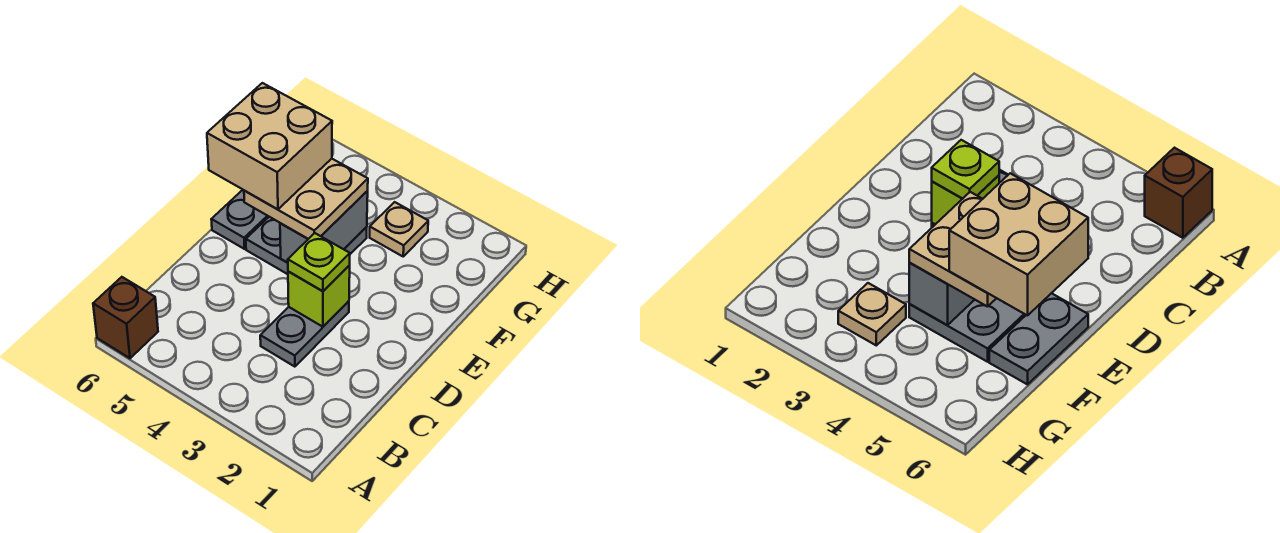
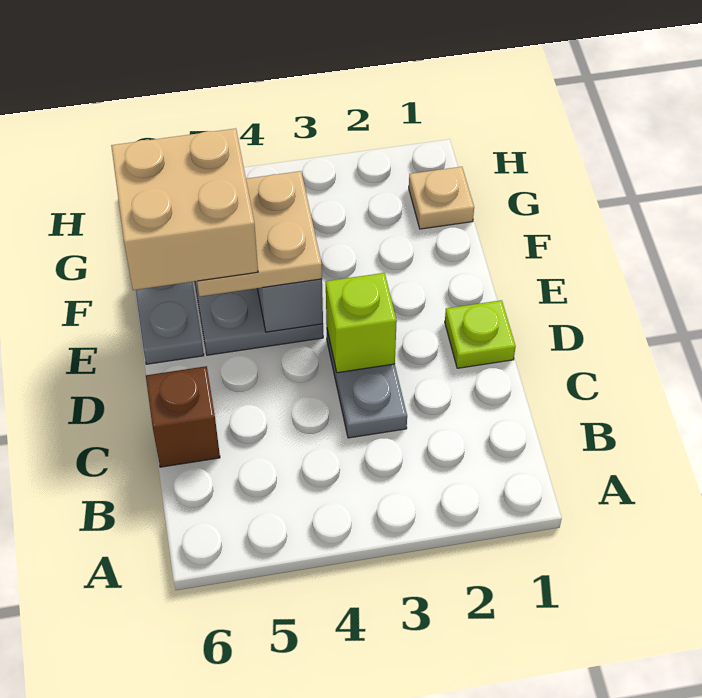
brown brick A6 level 1 -> brown brick C6 level 1
lime plate D3 level 3 -> lime plate D1 level 1
tan plate G3 level 1 -> tan plate G1 level 1

